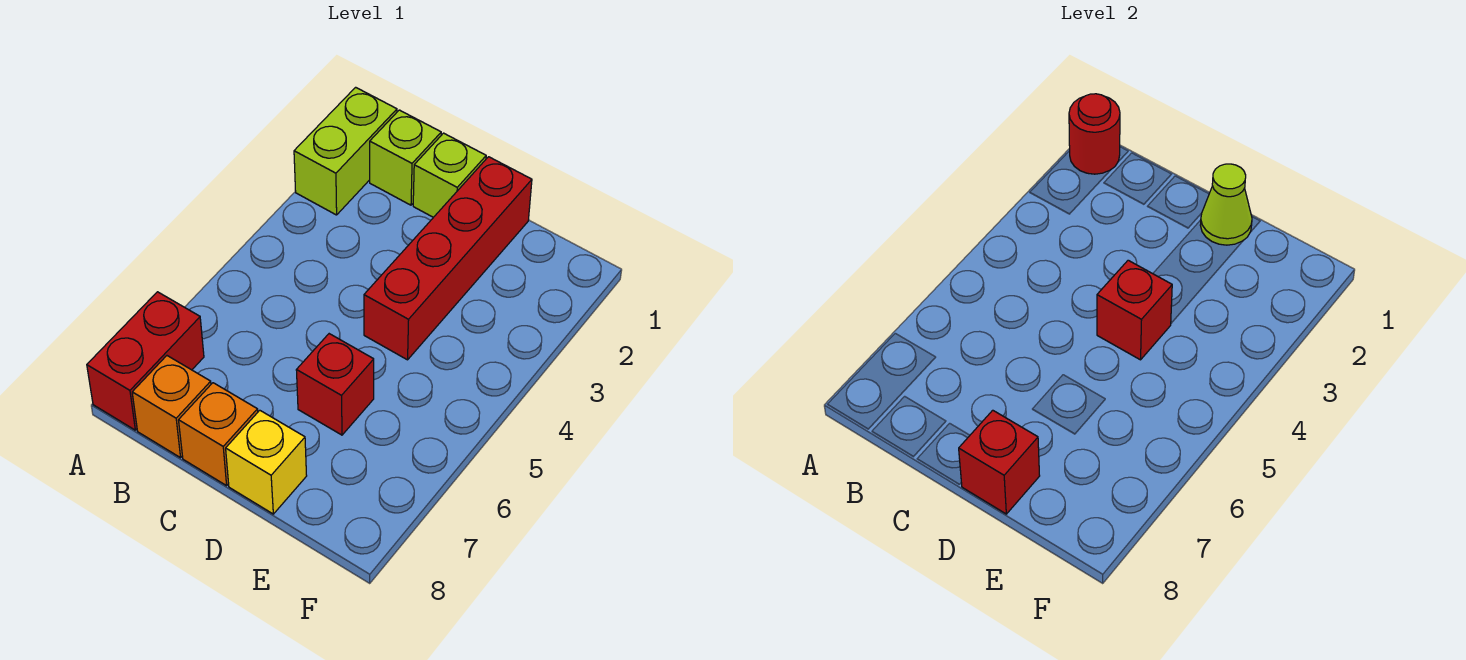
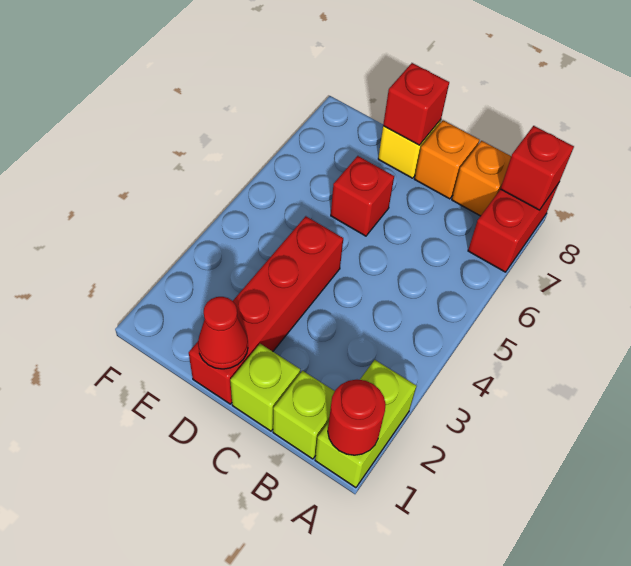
lime cone D1 level 2 -> red cone D1 level 2
red brick D4 level 2 -> red brick A8 level 2

